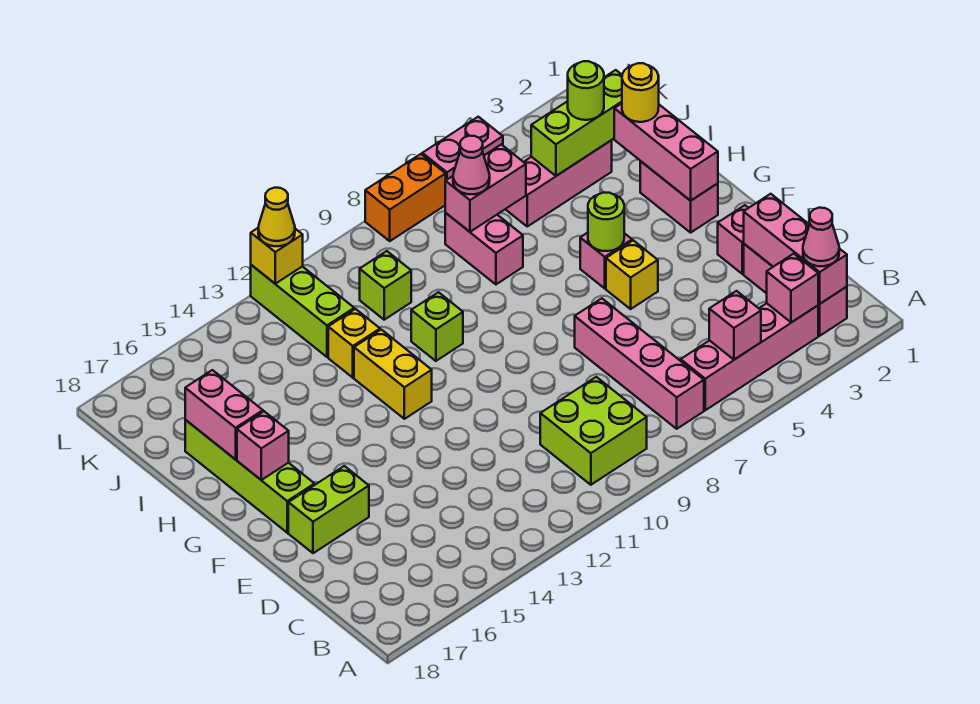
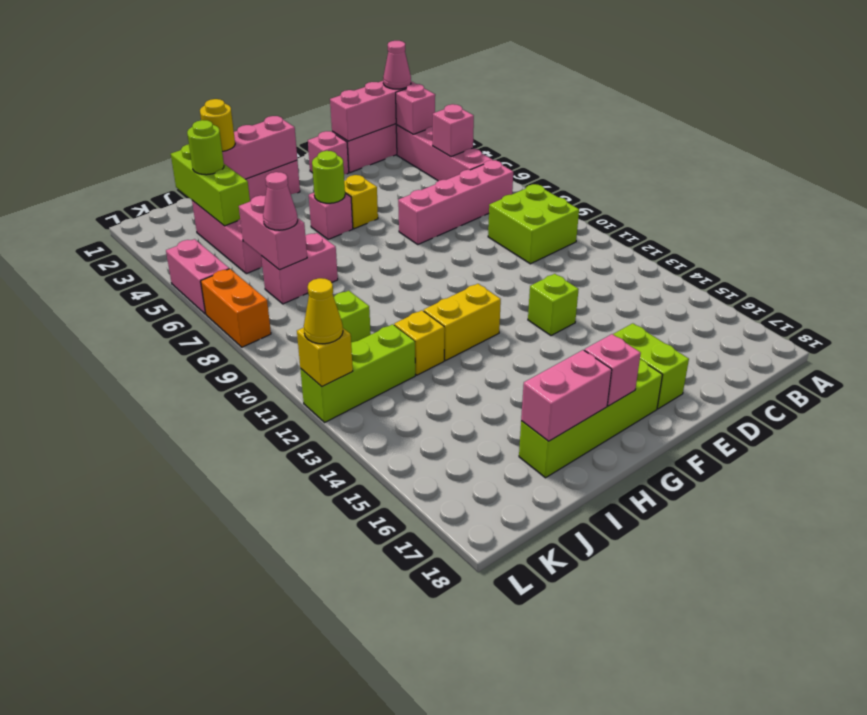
lime brick H10 level 1 -> lime brick E13 level 1

